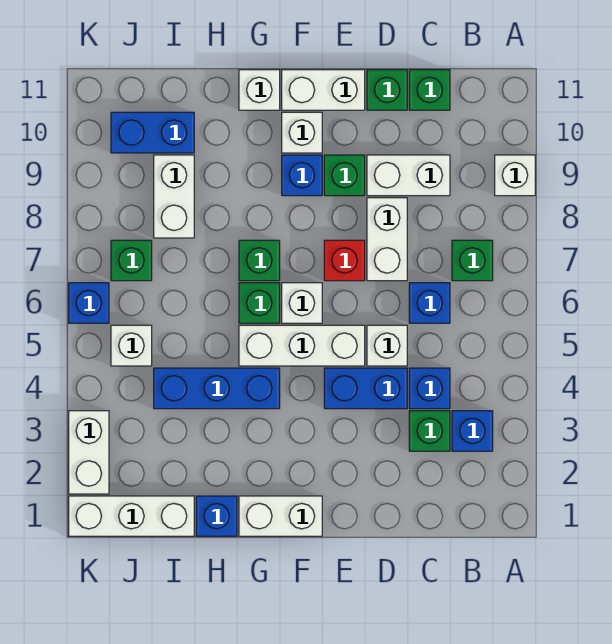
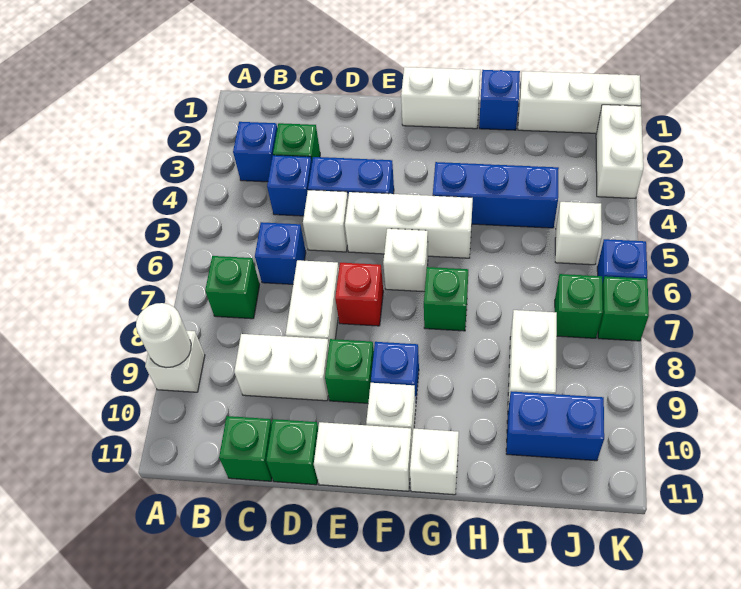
none -> white round brick A9 level 2
green brick G6 level 1 -> green brick K7 level 1

